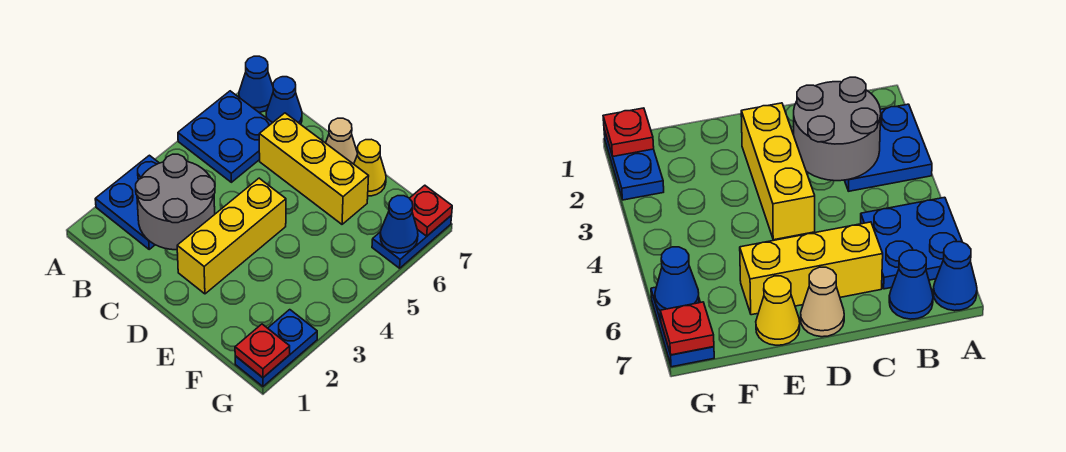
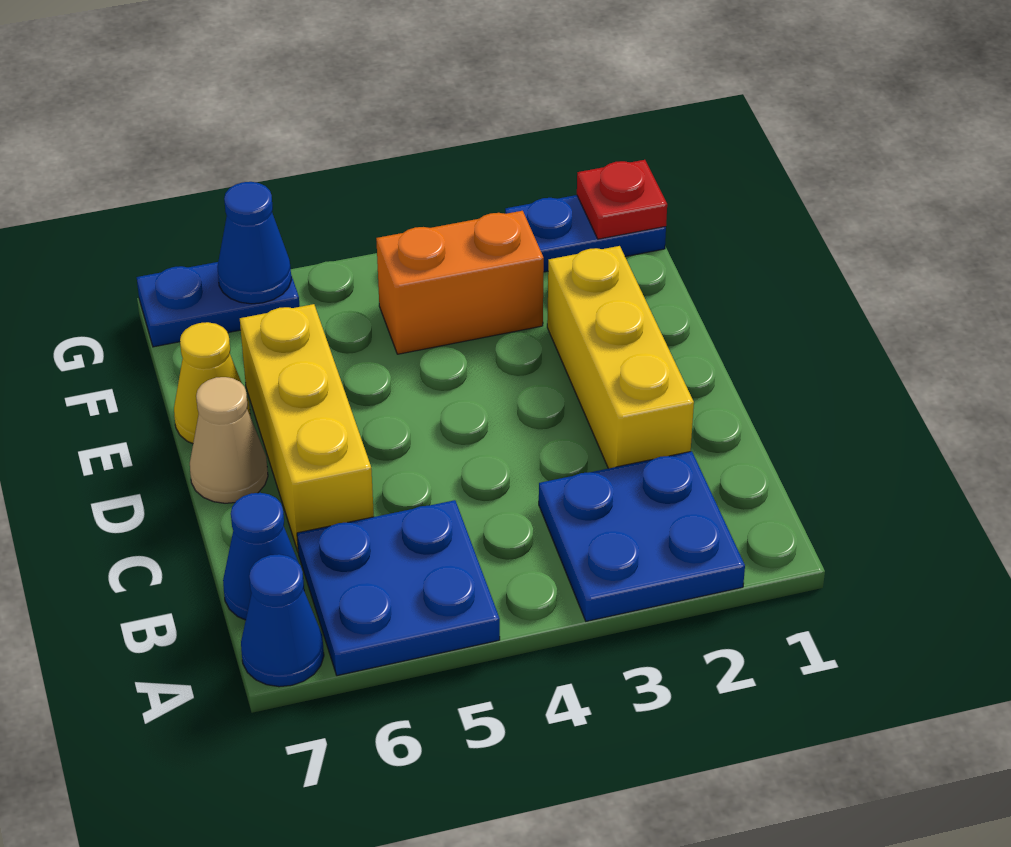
grey round brick B2:C3 level 2 -> none
yellow brick D2:D4 level 1 -> yellow brick C2:E2 level 1
none -> orange brick F3:F4 level 1
red plate G7 level 2 -> none

